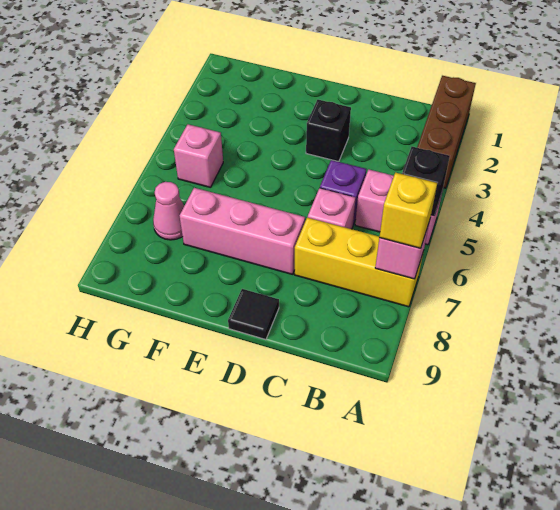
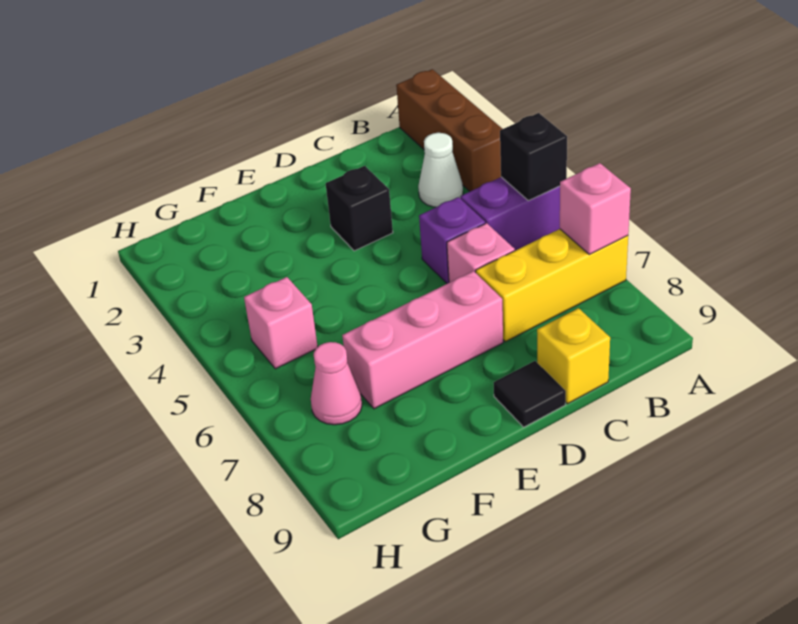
pink brick A5:B5 level 1 -> purple brick A5:B5 level 1
yellow brick A7 level 3 -> yellow brick C9 level 1
none -> white cone B3 level 1

